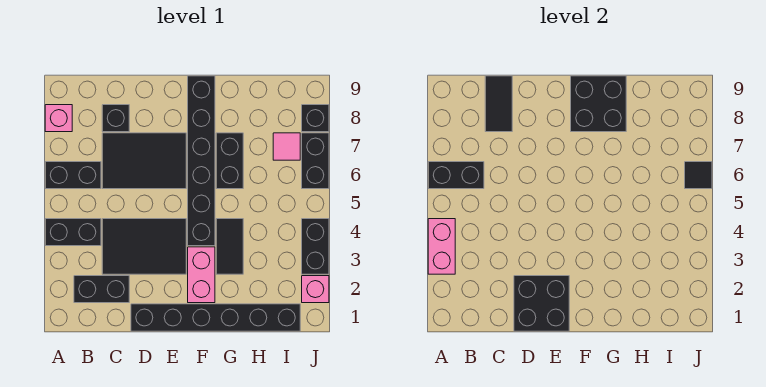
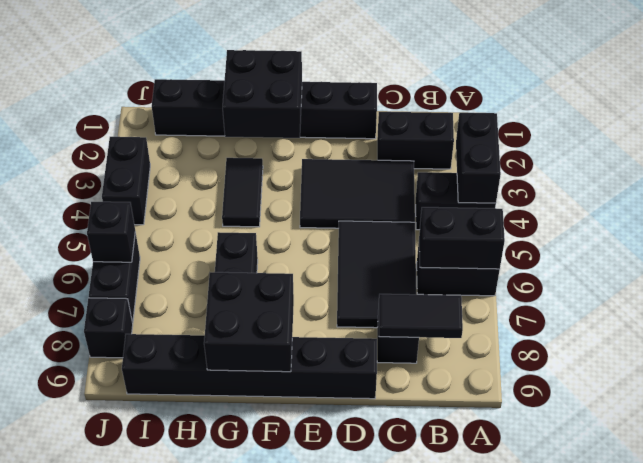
pink brick A3:A4 level 2 -> black brick A3:A4 level 2
pink brick A8 level 1 -> none
black tile C6:E7 level 1 -> black tile C5:D7 level 1
black tile C8:C9 level 2 -> black tile B8:C8 level 2
black brick D1:E2 level 2 -> black brick F1:G2 level 2
pink brick F2:F3 level 1 -> none
black brick F4:F9 level 1 -> black brick D9:I9 level 1
pink tile I7 level 1 -> none
pink brick J2 level 1 -> none
black tile J6 level 2 -> black brick J6 level 2

